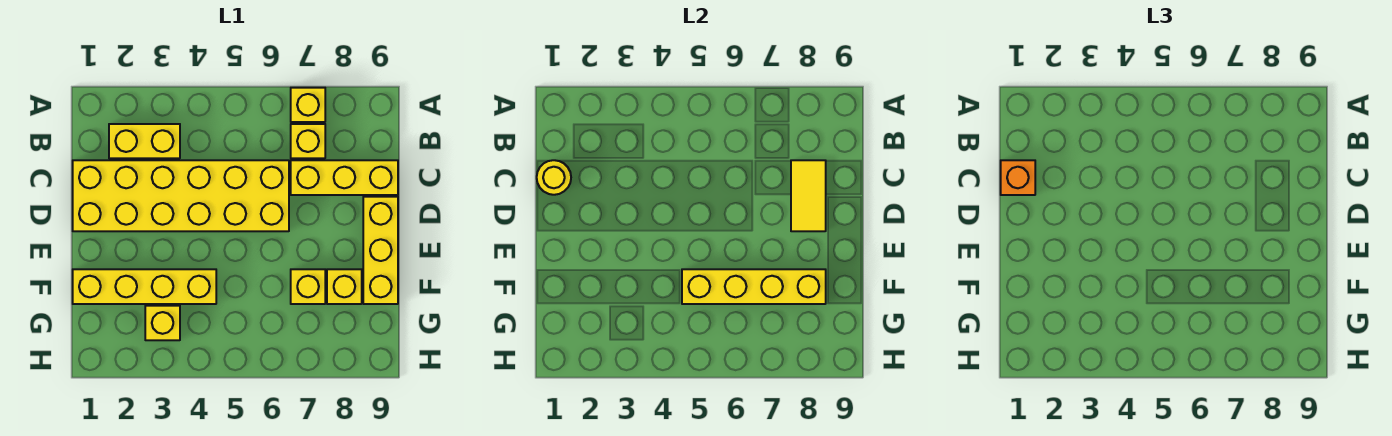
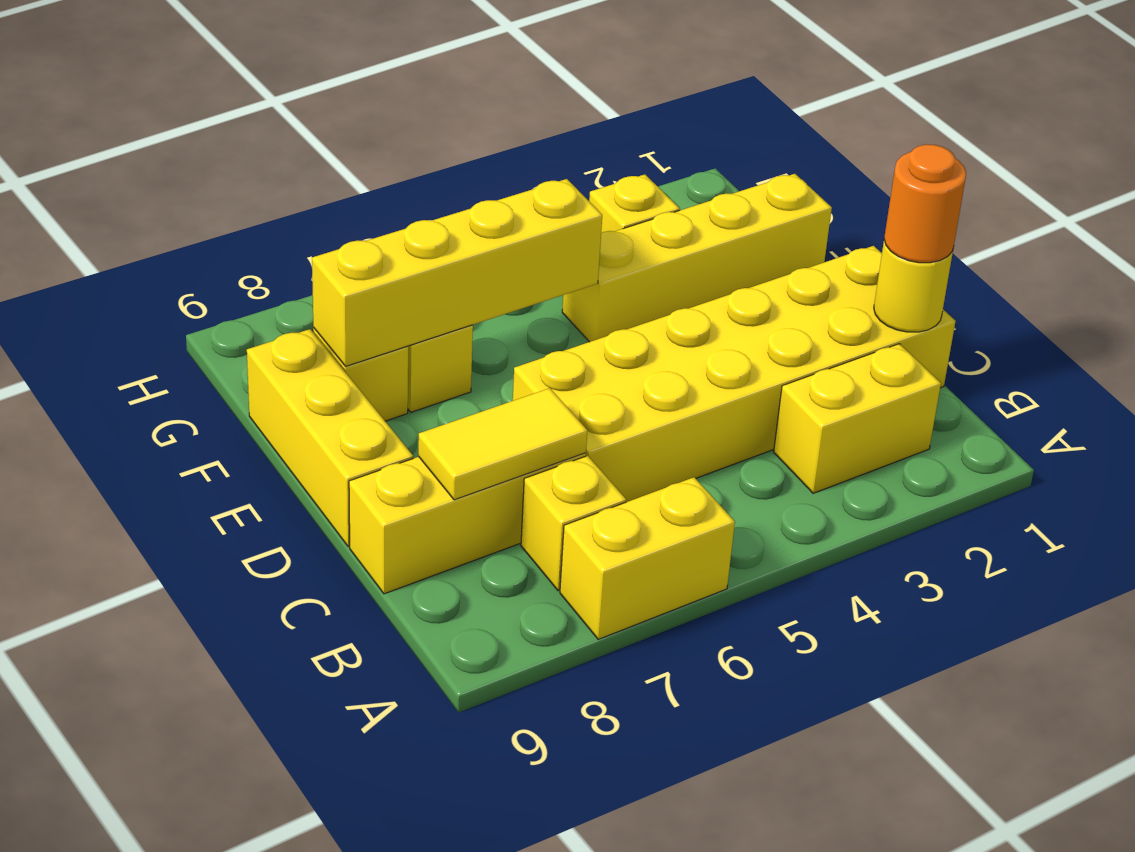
yellow brick A7 level 1 -> yellow brick A6:A7 level 1
orange brick C1 level 3 -> orange round brick C1 level 3
yellow tile C8:D8 level 2 -> yellow tile C7:C8 level 2

